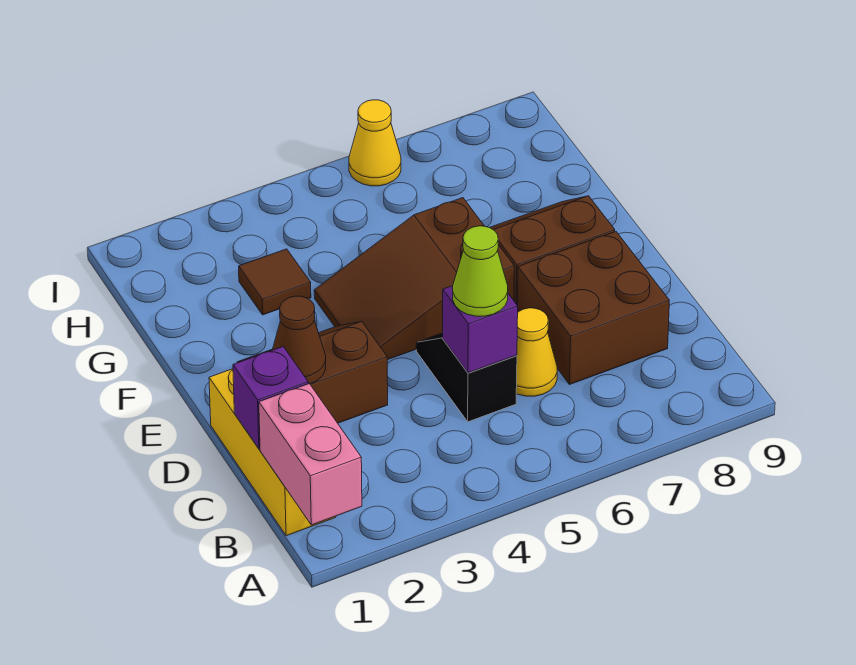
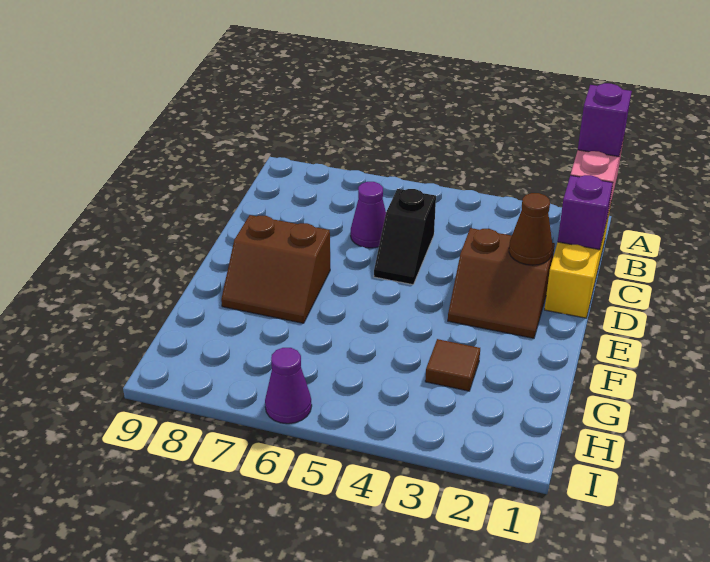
purple brick C5 level 2 -> purple brick A1 level 3
lime cone C5 level 3 -> none
yellow cone C6 level 1 -> purple cone C6 level 1
brown brick C7:D8 level 1 -> none
brown slope E4:F6 level 1 top 6 -> none
yellow cone I6 level 1 -> purple cone I6 level 1

